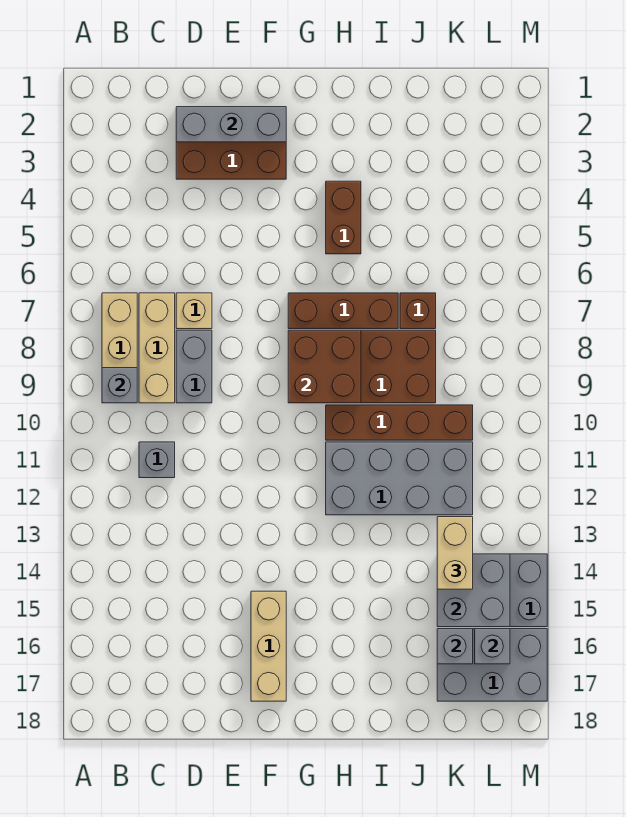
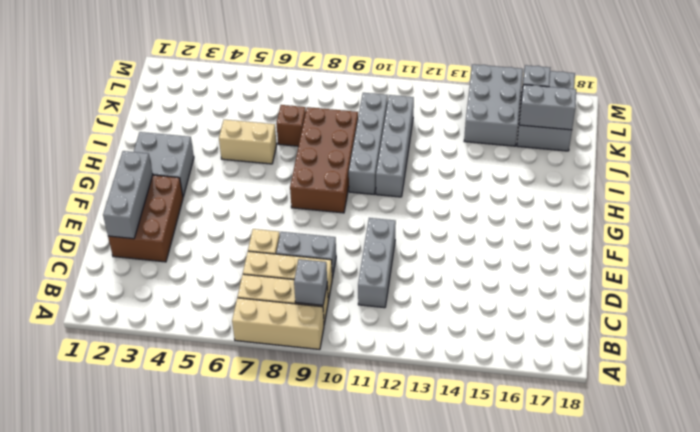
grey brick C11 level 1 -> grey brick C11:E11 level 1
tan brick F15:F17 level 1 -> tan brick A7:A9 level 1
brown brick G7:I7 level 1 -> none
brown brick G8:H9 level 2 -> none
brown brick H4:H5 level 1 -> none
brown brick H10:K10 level 1 -> grey brick H10:K10 level 1
grey brick H11:K12 level 1 -> grey brick H11:K11 level 1
tan brick K13:K14 level 3 -> tan brick I5:I6 level 1
grey brick K14:L15 level 2 -> grey brick G2:H3 level 1
grey brick K16 level 2 -> grey brick K16:K17 level 2

